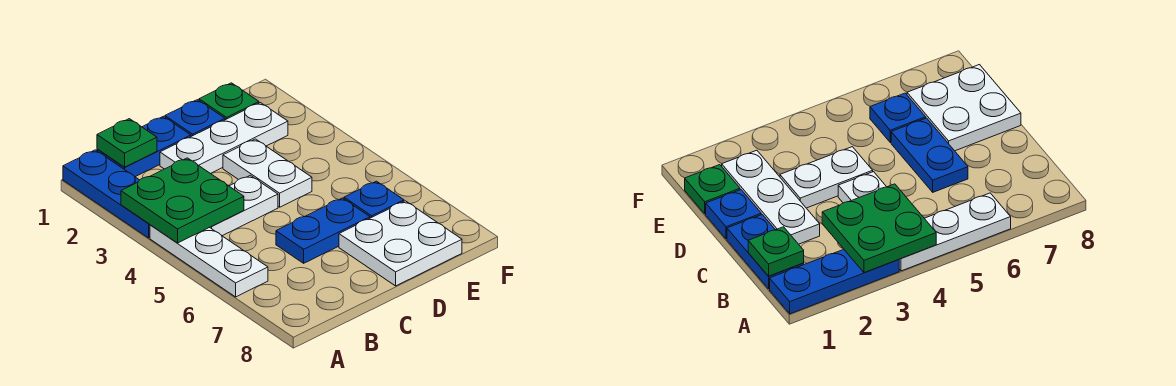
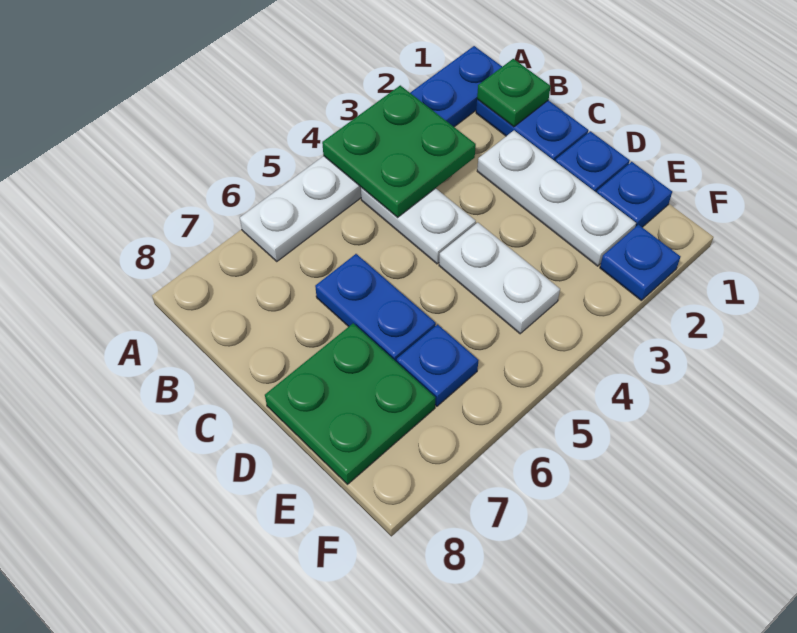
white plate D3:D4 level 1 -> white plate D4:E4 level 1
white plate D7:E8 level 1 -> green plate D7:E8 level 1
green plate E1 level 1 -> blue plate E1 level 1
none -> blue plate F2 level 1

